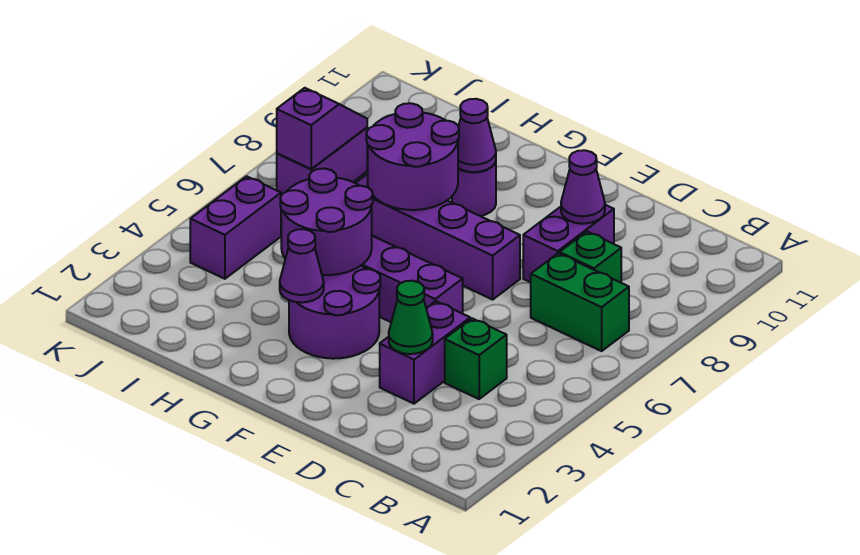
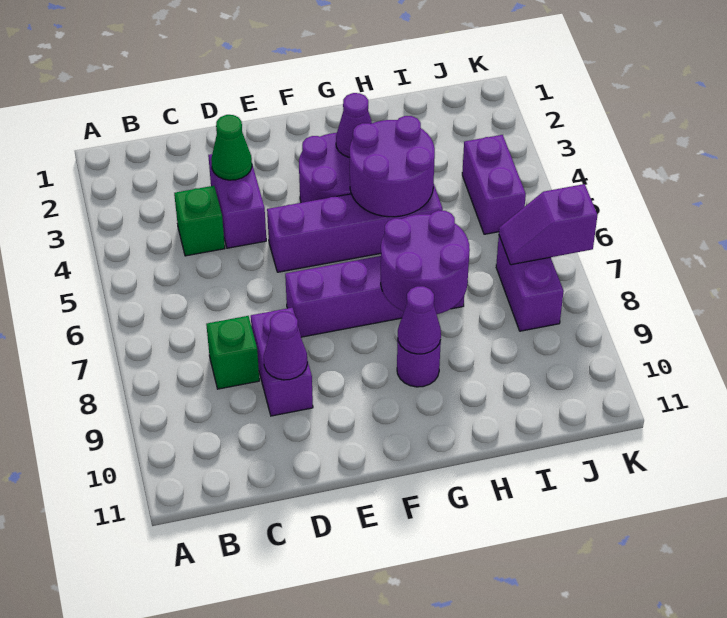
green brick B7:C7 level 1 -> none
purple slope J7:J8 level 2 top 7 -> purple slope J7:K7 level 2 top K

